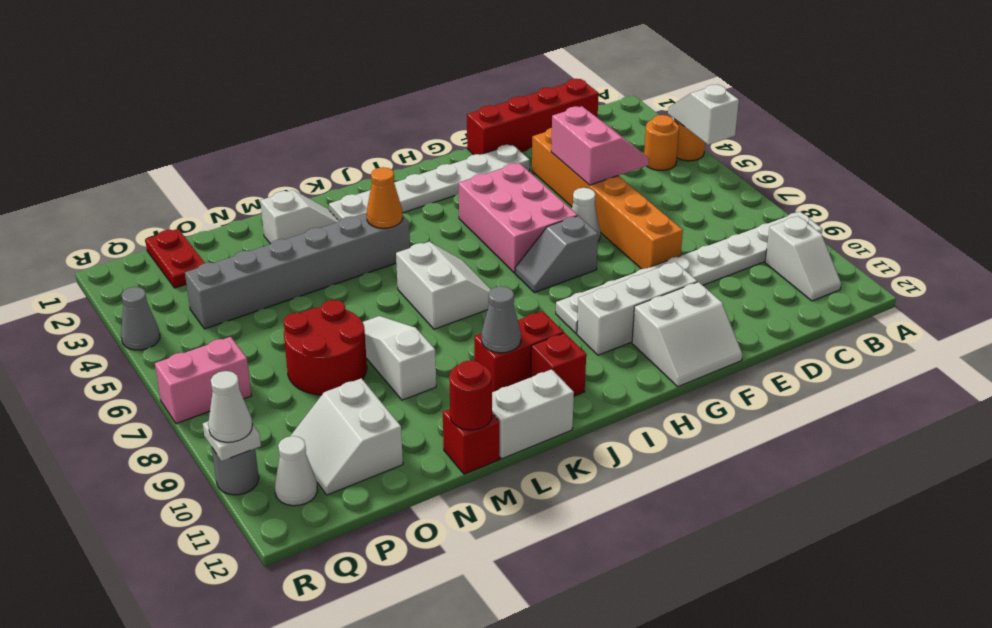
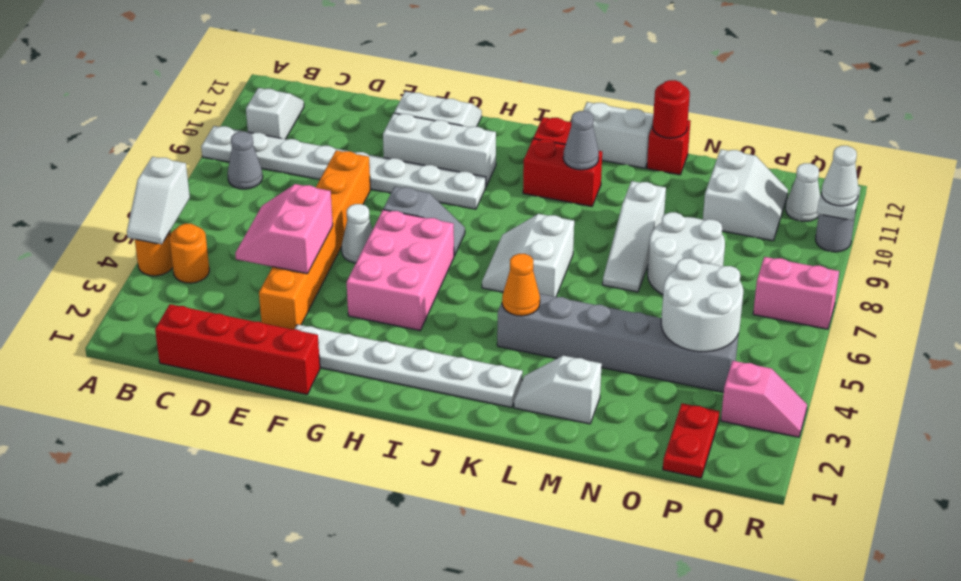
red round brick N7:O8 level 1 -> white round brick N7:O8 level 1
none -> white round brick O4:P5 level 2
none -> pink slope Q3:R3 level 1 top Q
grey cone R4 level 1 -> grey cone B8 level 1

